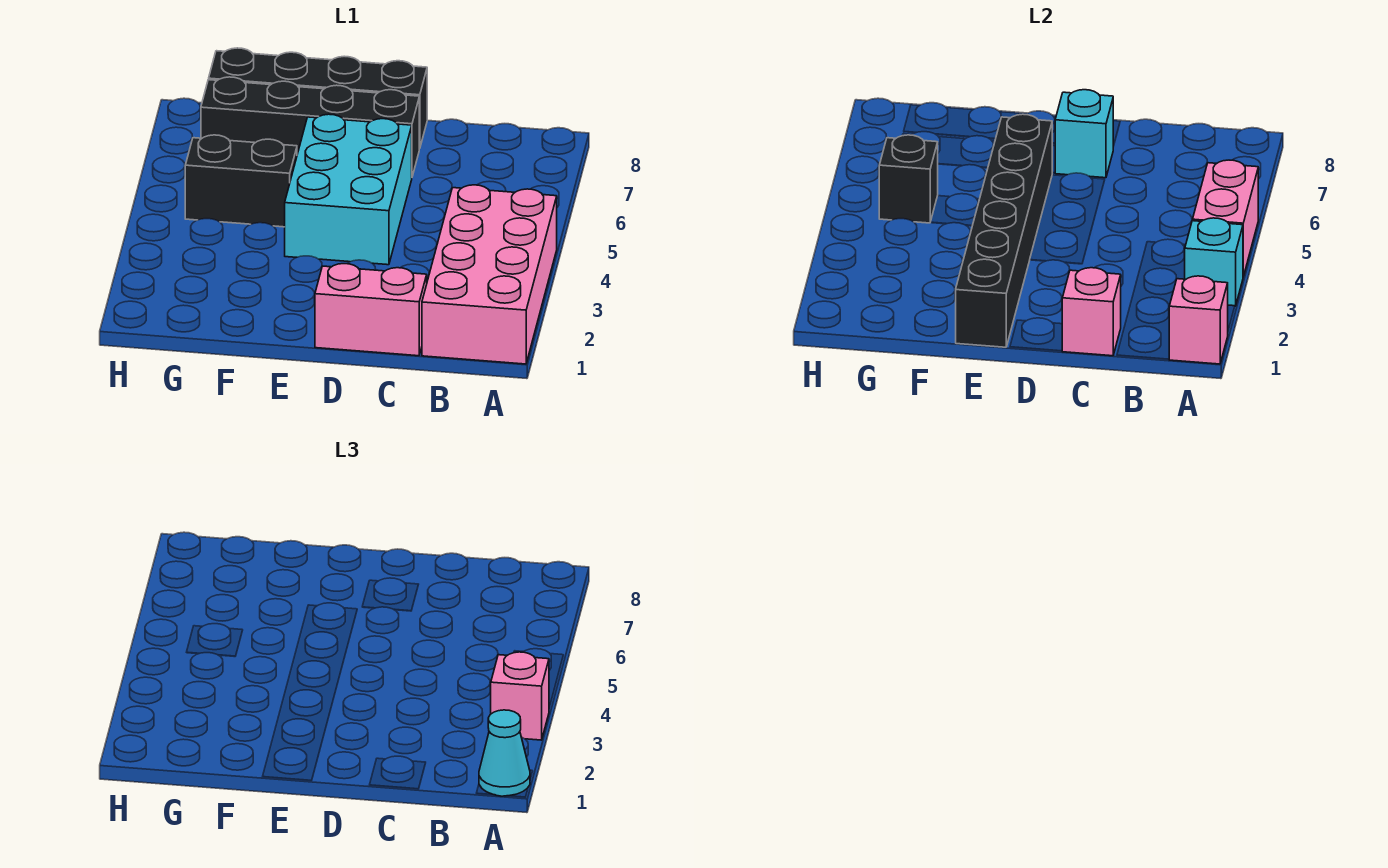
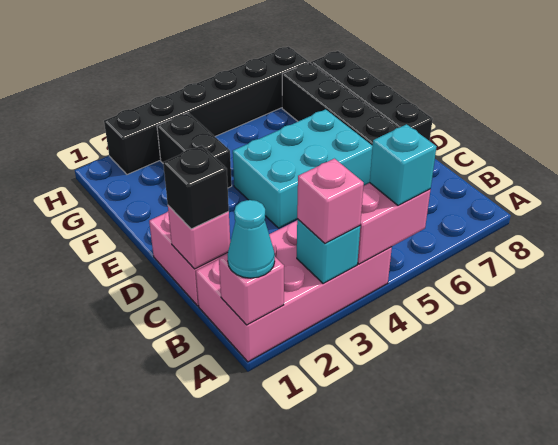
cyan brick D7 level 2 -> cyan brick A5 level 3
black brick E1:E6 level 2 -> black brick H2:H7 level 1
black brick F5:G5 level 1 -> black brick F3:G3 level 1
black brick G5 level 2 -> black brick C1 level 3

